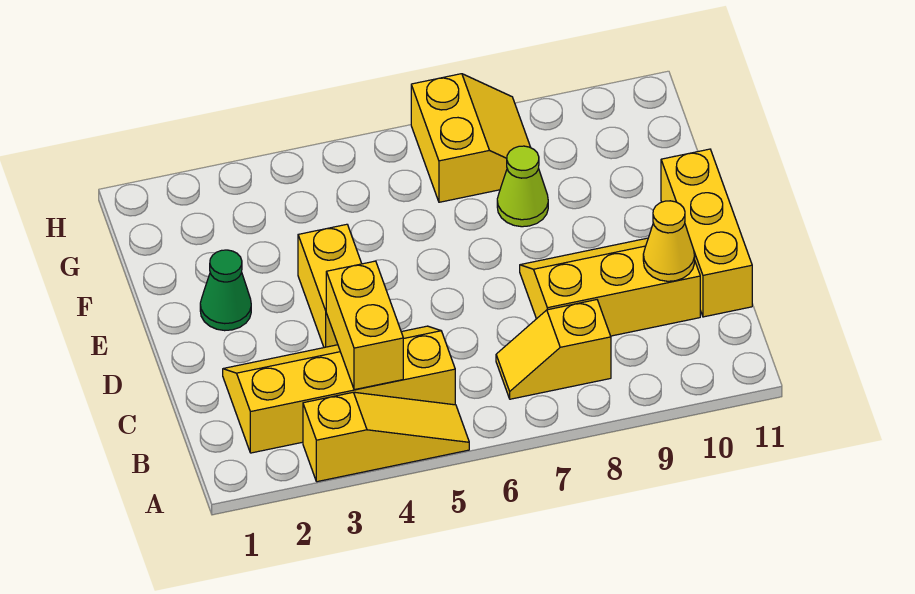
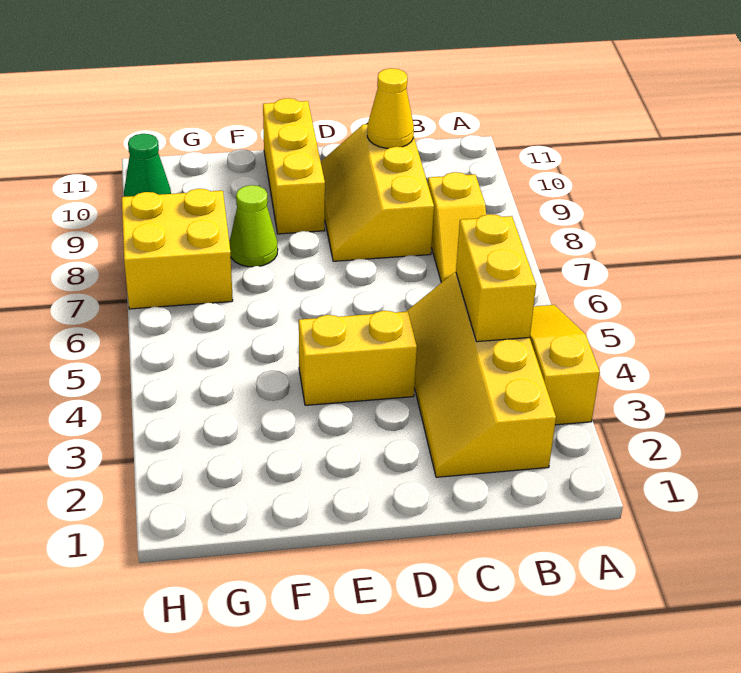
yellow brick B4:C4 level 2 -> yellow brick B4:B5 level 2
yellow brick C11:E11 level 1 -> yellow brick E9:E11 level 1
green cone E2 level 1 -> green cone H10 level 1
yellow slope G7:H8 level 1 top 7 -> yellow brick G7:H8 level 1

